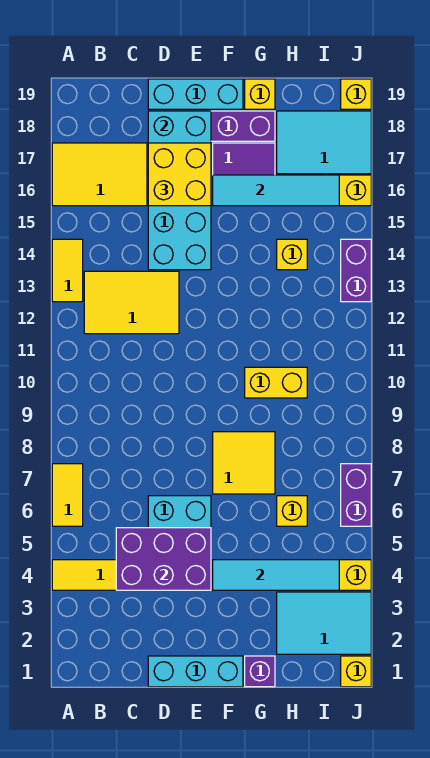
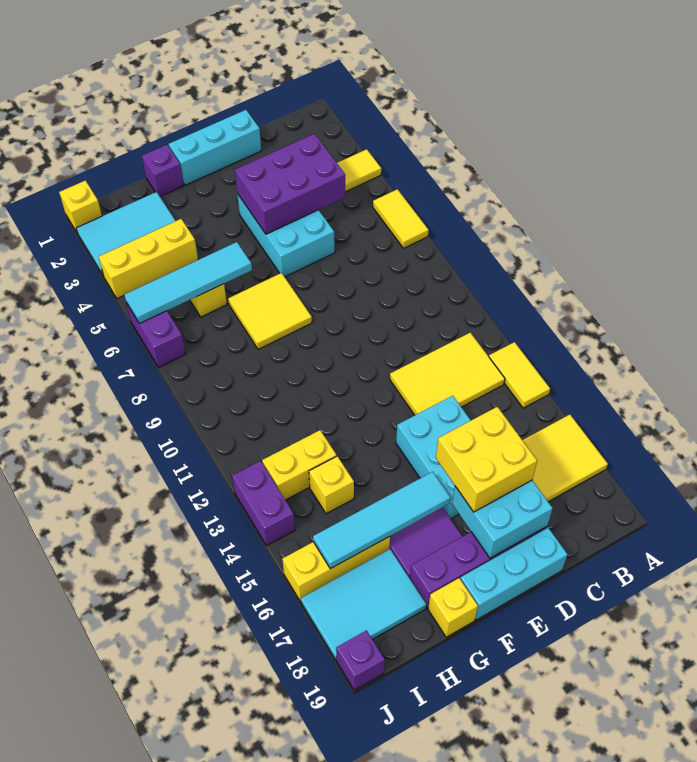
cyan tile F4:I4 level 2 -> cyan tile G6:J6 level 2
yellow brick G10:H10 level 1 -> yellow brick H13:I13 level 1
yellow brick J19 level 1 -> purple brick J19 level 1

